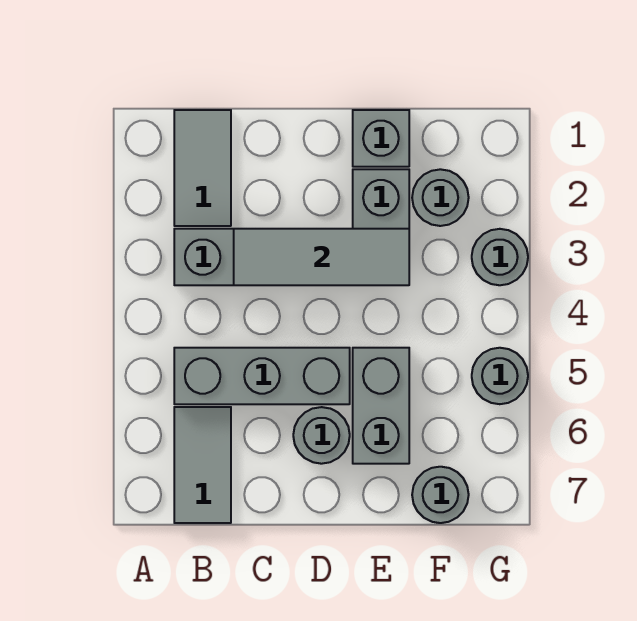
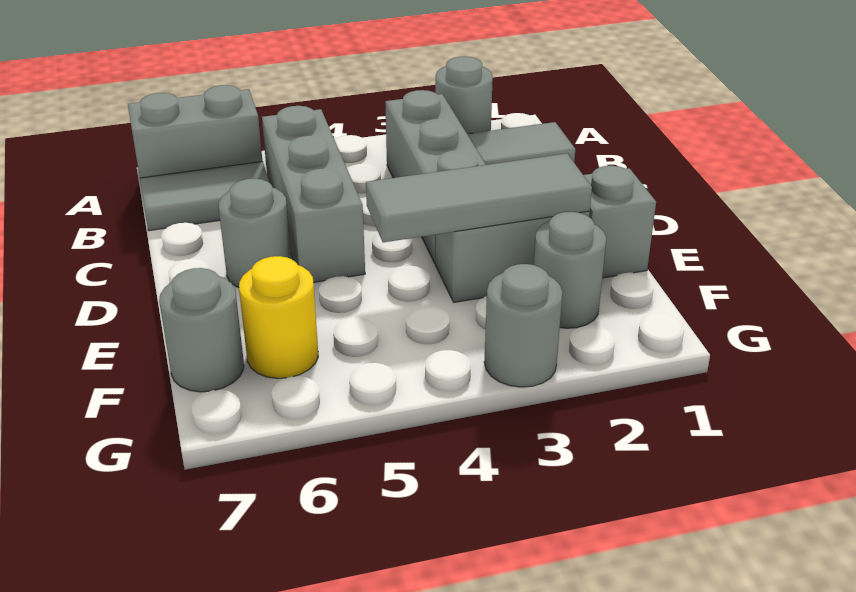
grey tile C3:E3 level 2 -> grey tile E2:E4 level 2
grey brick E5:E6 level 1 -> grey brick A6:A7 level 1
none -> yellow round brick F6 level 1
grey round brick G5 level 1 -> grey round brick A2 level 1

